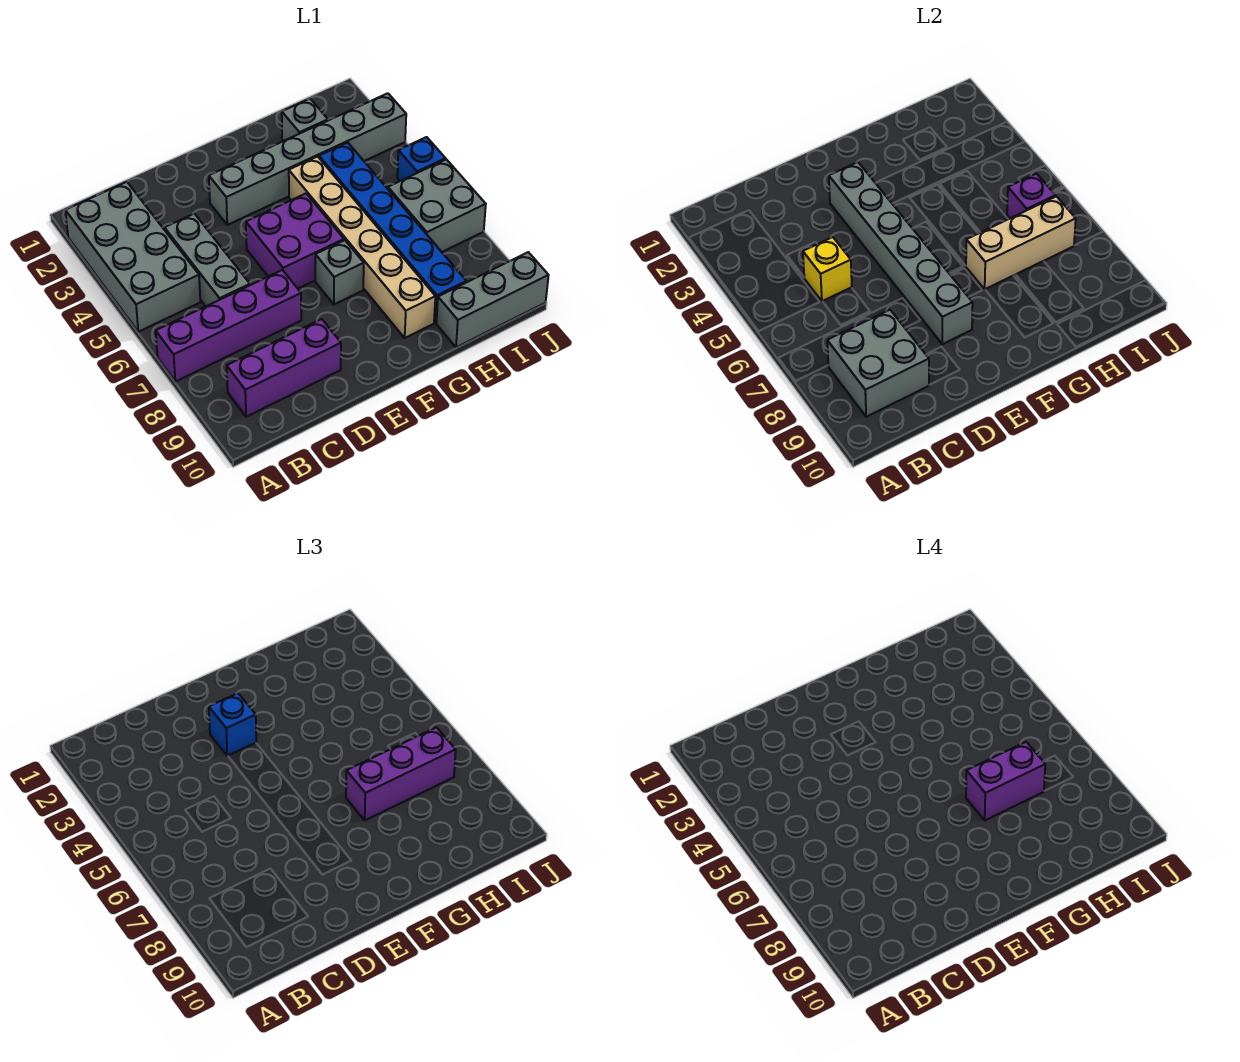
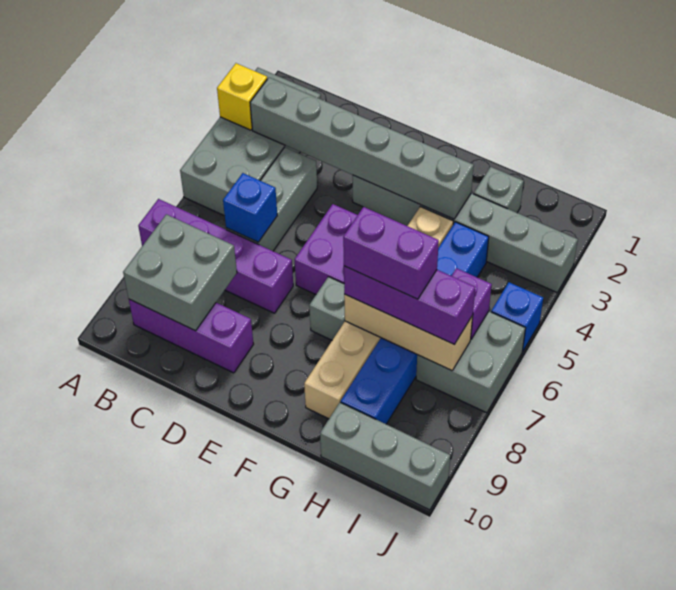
yellow brick C5 level 2 -> yellow brick A3 level 2
grey brick E3:E8 level 2 -> grey brick B3:G3 level 2
blue brick E3 level 3 -> blue brick C6 level 2

